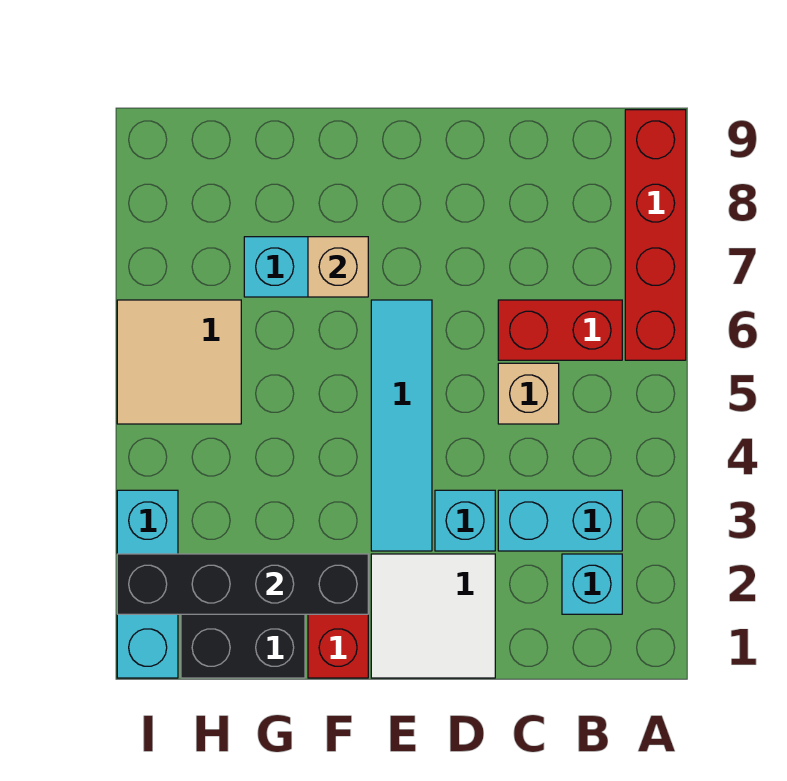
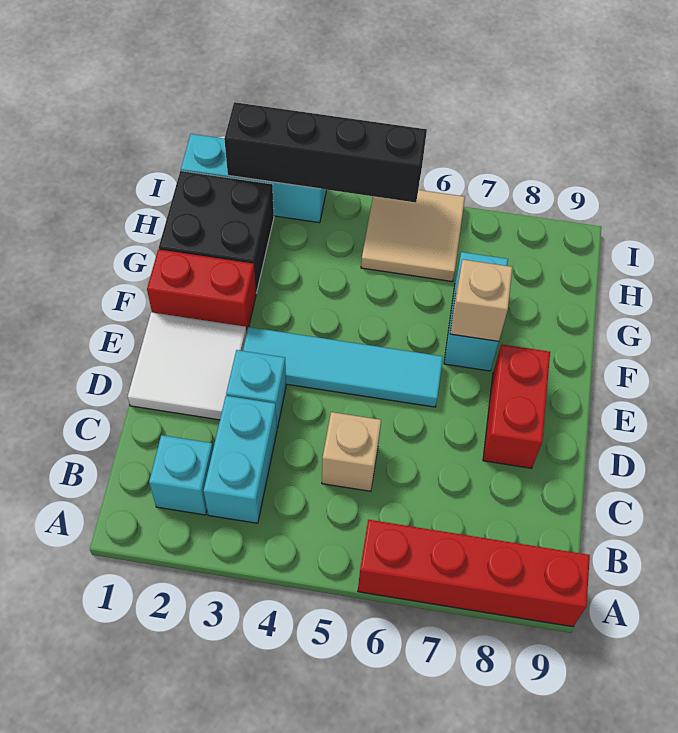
red brick B6:C6 level 1 -> red brick D8:E8 level 1
black brick F2:I2 level 2 -> black brick I2:I5 level 2

